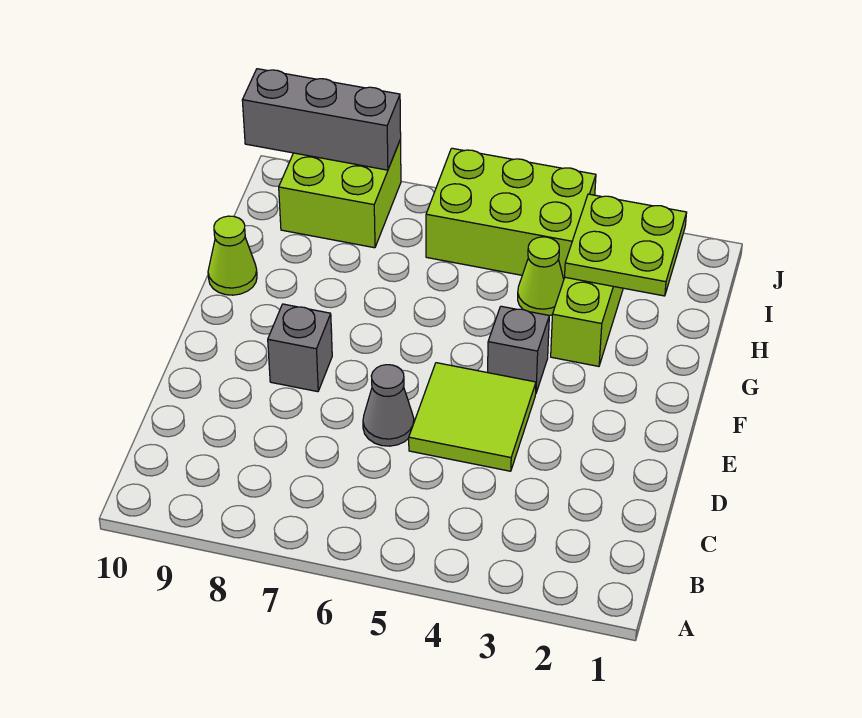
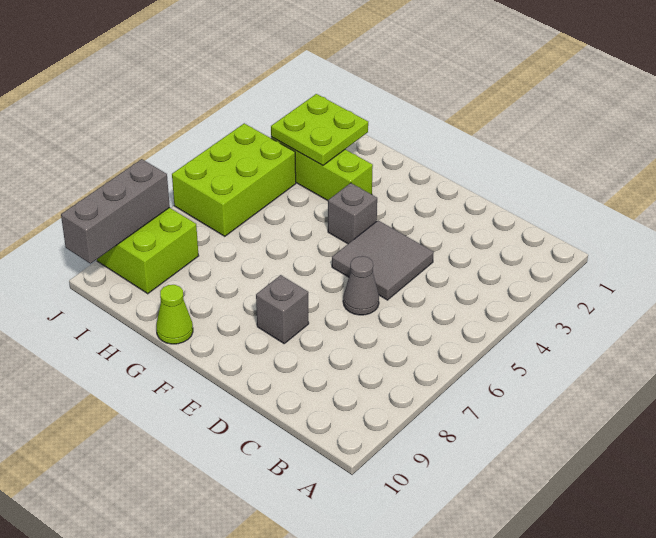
lime tile D4:E5 level 1 -> grey tile D4:E5 level 1
lime cone H4 level 1 -> none

